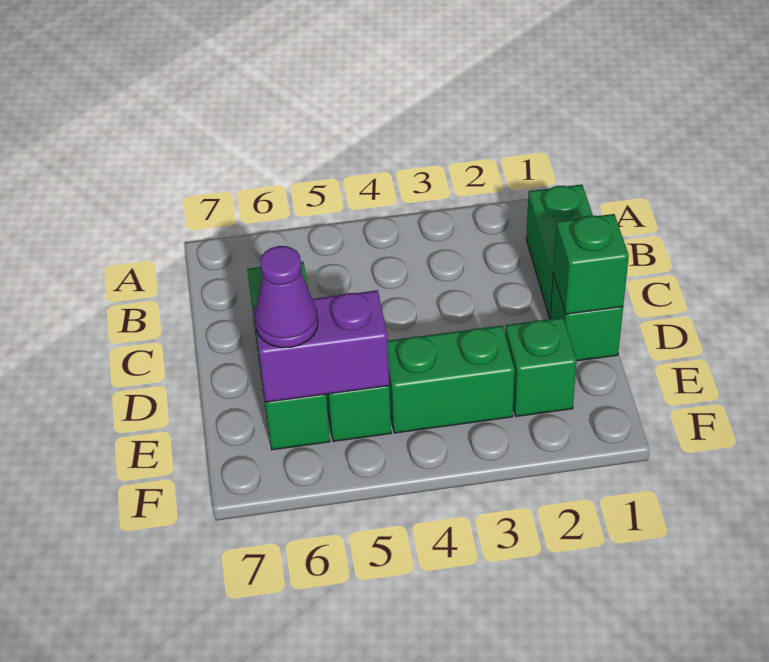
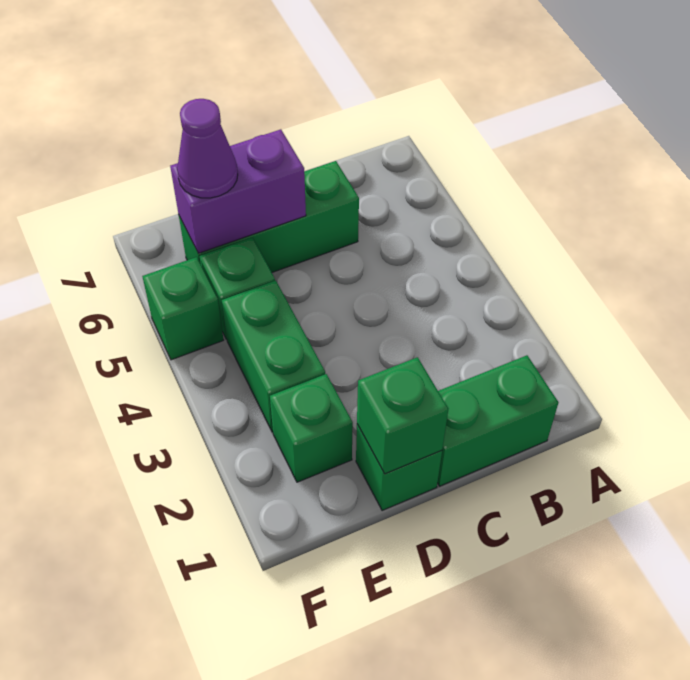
purple brick E5:E6 level 2 -> purple brick D6:E6 level 2
none -> green brick F5 level 1

